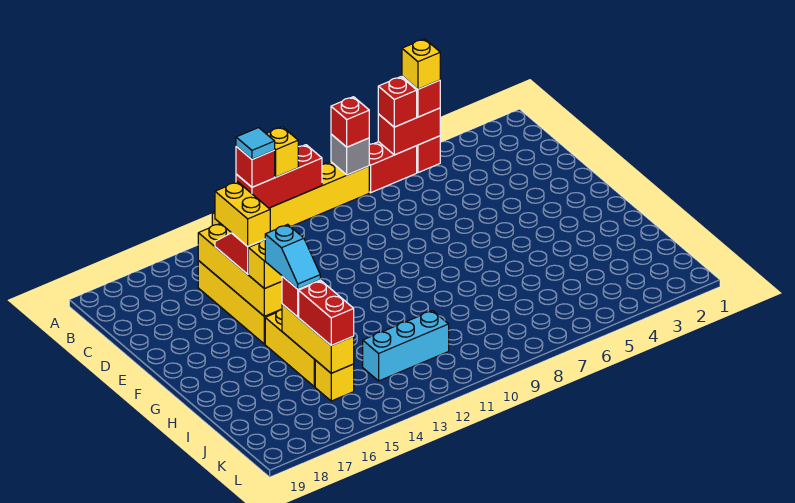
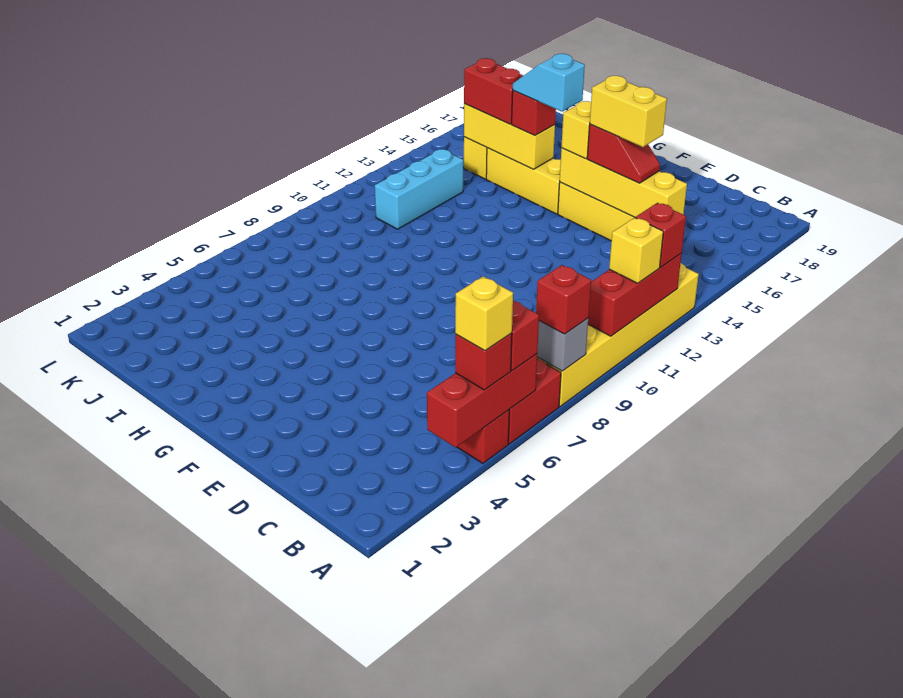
red brick A5:A6 level 2 -> red brick A4:A6 level 2
cyan tile A12 level 4 -> none

